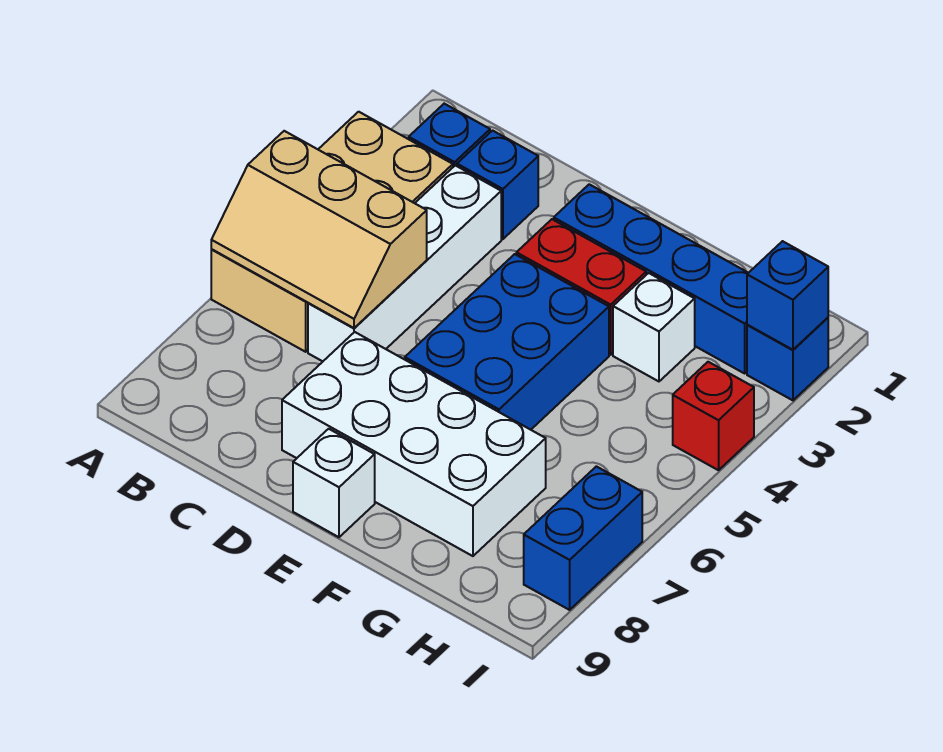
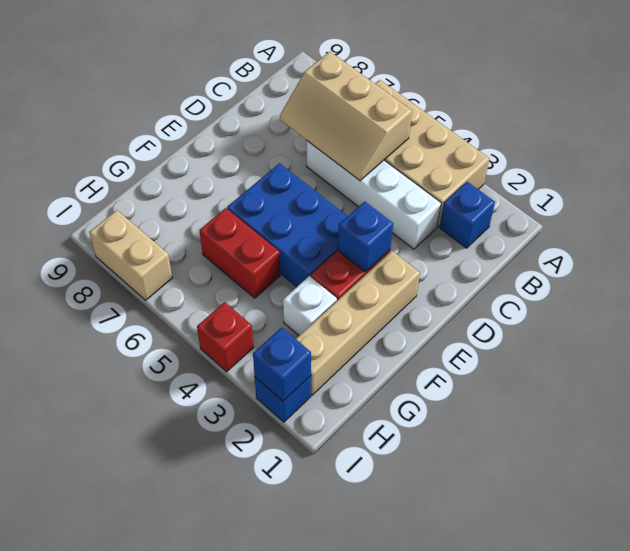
tan slope A5:C6 level 2 top 5 -> tan slope B5:C7 level 2 top B
blue brick C2 level 1 -> blue brick E3 level 2
white brick D7:G8 level 1 -> none
blue brick E2:H2 level 1 -> tan brick E2:H2 level 1
white brick E9 level 1 -> none
none -> red brick G5:G6 level 1
blue brick I7:I8 level 1 -> tan brick I7:I8 level 1

